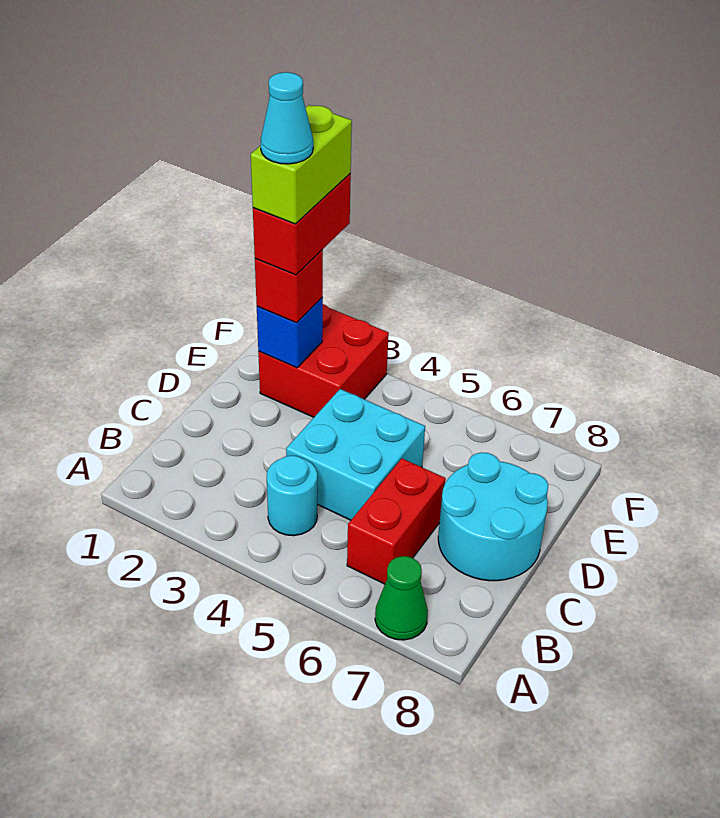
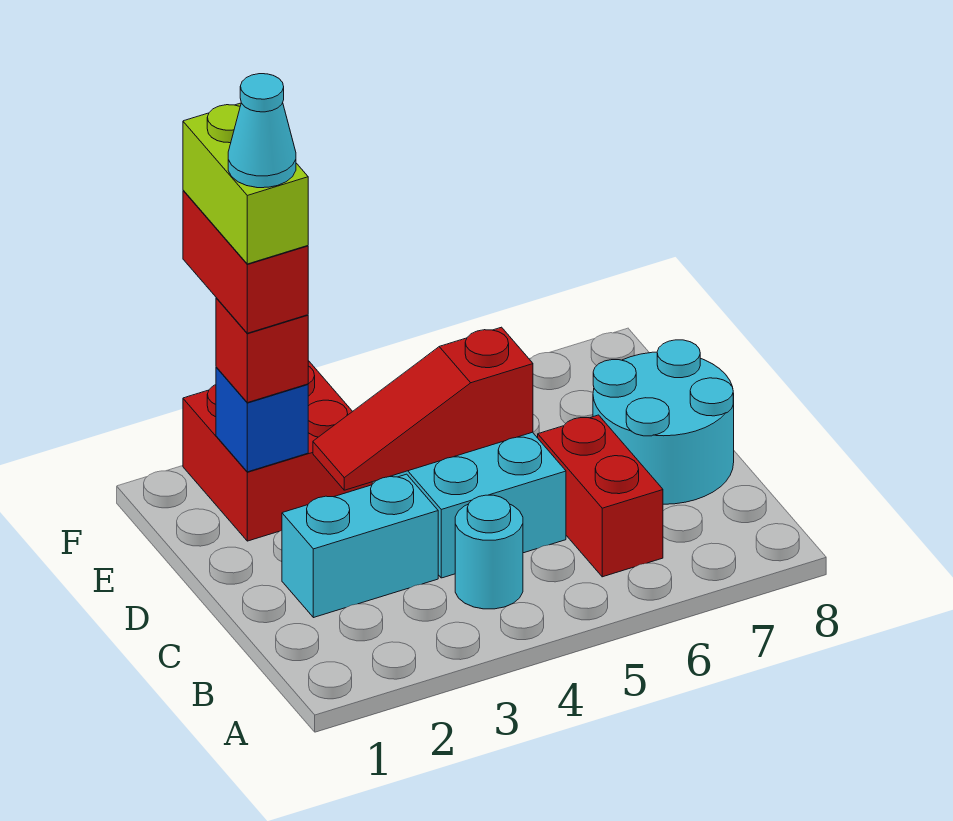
green cone A7 level 1 -> none
none -> cyan brick C2:C3 level 1
none -> red slope D3:D5 level 2 top 5

